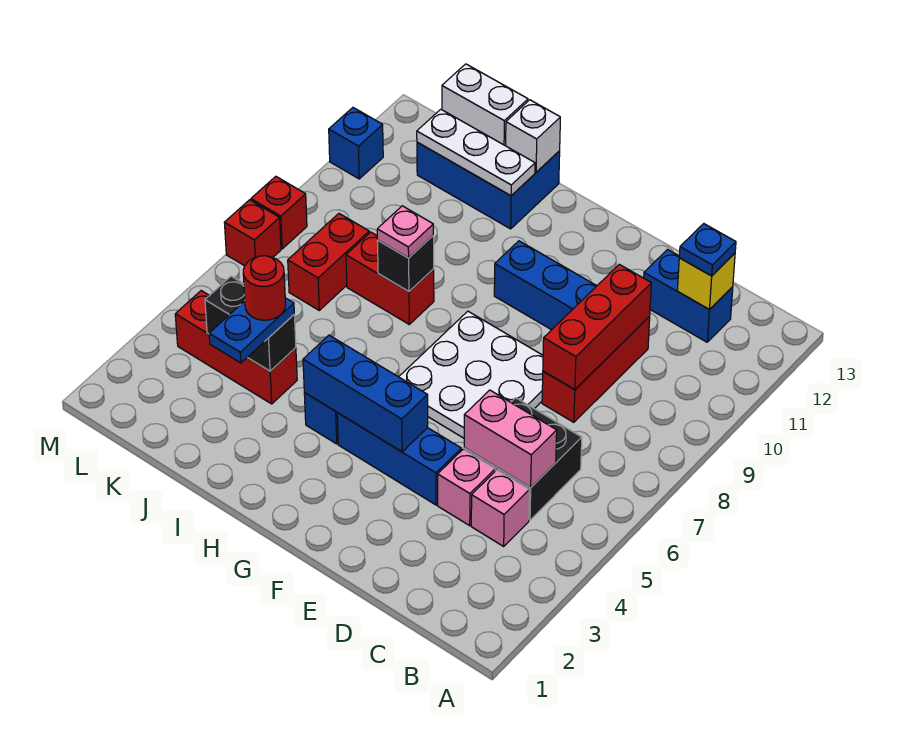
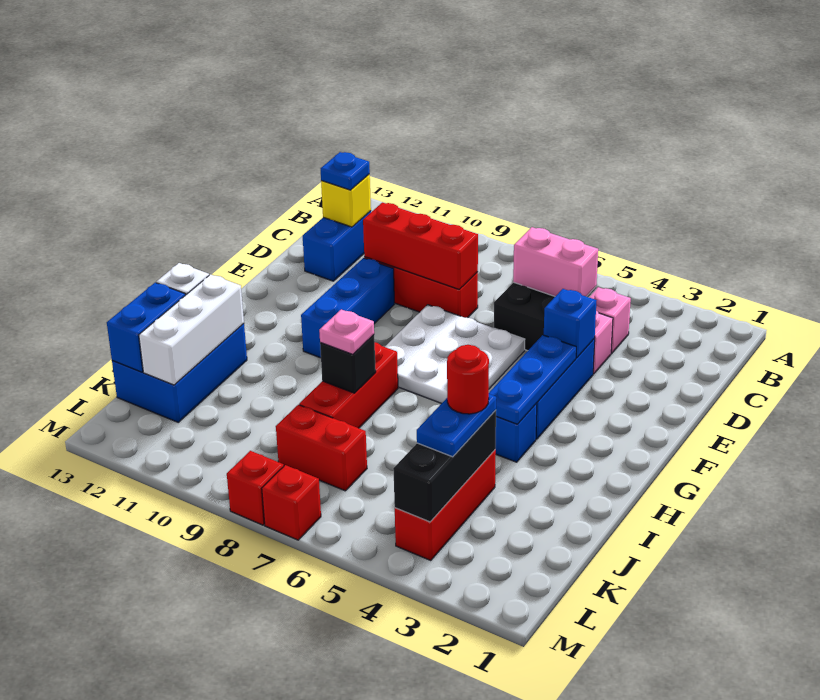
pink brick C5:D5 level 2 -> pink brick C5:C6 level 2
blue brick F4:H4 level 2 -> blue plate F4:H4 level 2
red brick I8:J8 level 1 -> red brick H8:J8 level 1
white plate I12:K12 level 2 -> white brick I12:K12 level 2
blue plate J3:J4 level 3 -> blue plate J4:K4 level 3
black brick J4:K4 level 2 -> black brick J4:L4 level 2
white brick J13:K13 level 2 -> blue brick J13:K13 level 2
blue brick M11 level 1 -> blue brick E4 level 2

